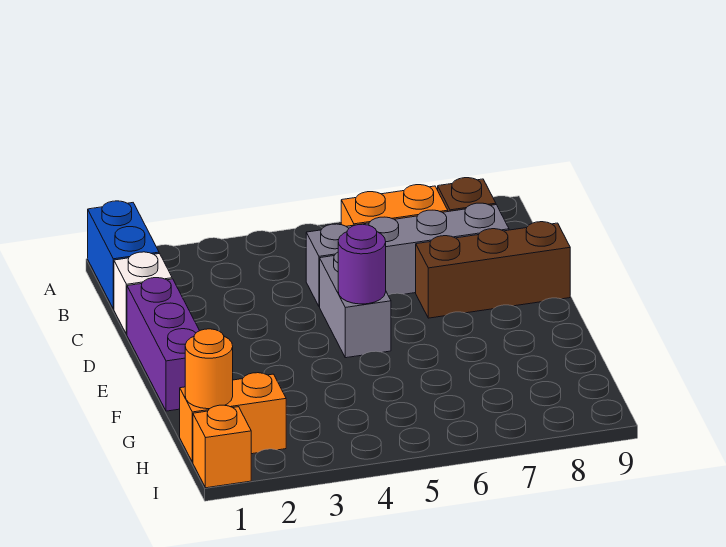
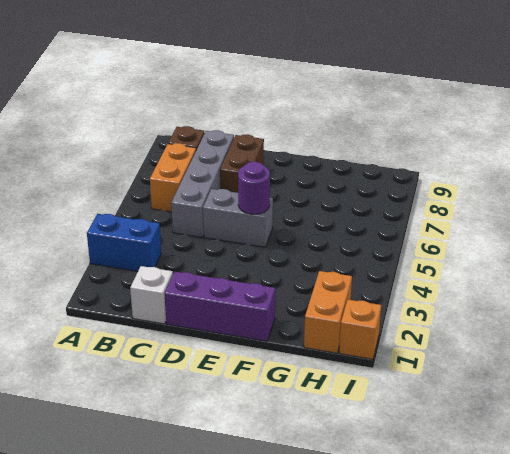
blue brick A1:B1 level 1 -> blue brick A3:B3 level 1
brown brick D7:D9 level 1 -> brown brick D7:D8 level 1
orange round brick H1 level 2 -> none

